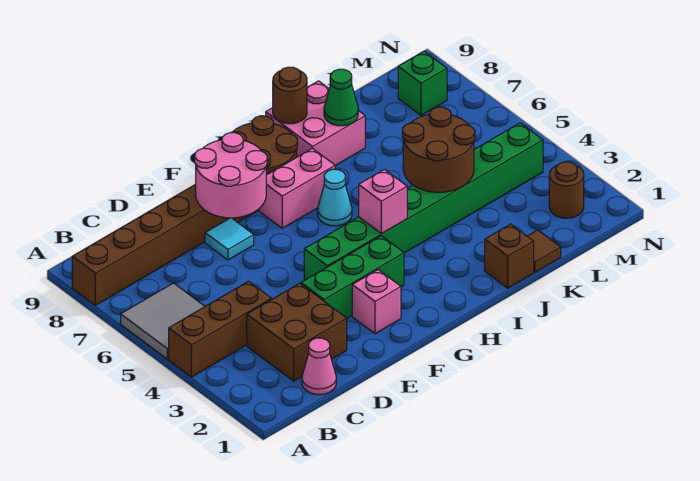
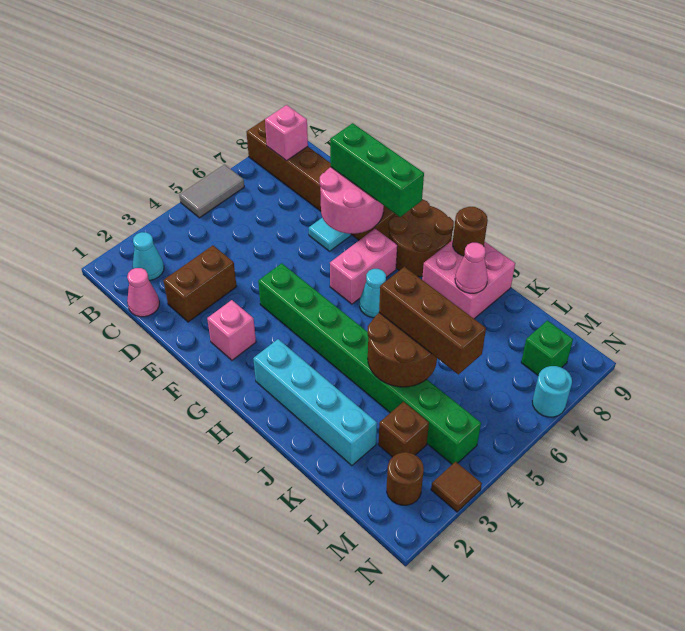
brown brick A4:C4 level 1 -> brown brick J5:L5 level 3
grey tile A5:B6 level 1 -> grey tile A5:A6 level 1
none -> cyan cone B2 level 1
brown brick C2:D3 level 1 -> brown brick D2:D3 level 1
green brick E3:G3 level 1 -> green brick E8:G8 level 3
pink brick G7:H7 level 1 -> pink brick G6:G7 level 1
none -> cyan brick H2:K2 level 1
pink brick H4 level 2 -> pink brick B8 level 2
brown brick J1 level 1 -> brown brick L3 level 1
green cone J8 level 2 -> pink cone J8 level 2
brown tile K1 level 1 -> brown tile N3 level 1
none -> cyan round brick N7 level 1

